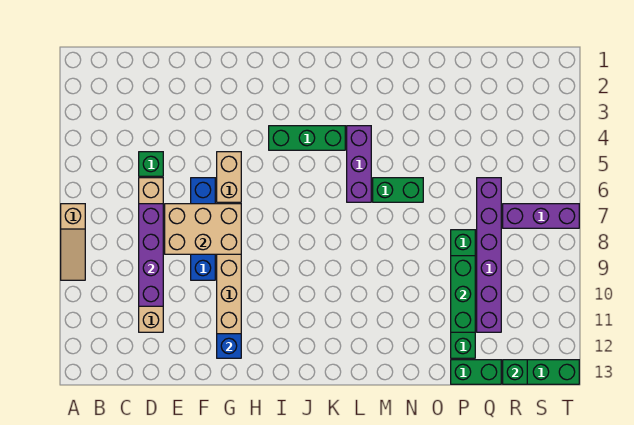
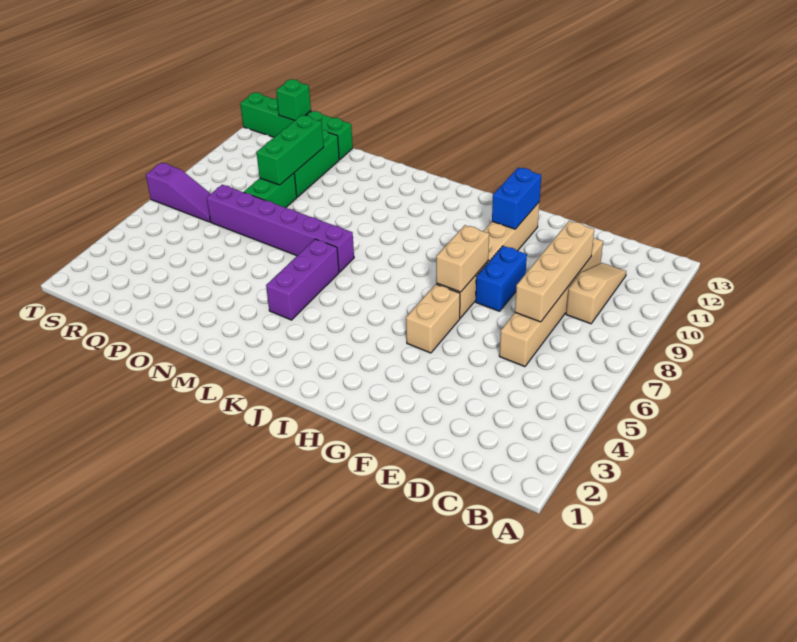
tan slope A7:A9 level 1 top 7 -> tan slope C9:C11 level 1 top 9
green brick D5 level 1 -> none
purple brick D7:D10 level 2 -> tan brick D7:D10 level 2
tan brick E7:G8 level 2 -> tan brick G7:G8 level 2
blue brick F6:F9 level 1 -> blue brick F8:F9 level 1
blue brick G12 level 2 -> blue brick G11:G12 level 2
green brick I4:K4 level 1 -> none
green brick M6:N6 level 1 -> none
purple brick Q6:Q11 level 1 -> purple brick L7:Q7 level 1
purple brick R7:T7 level 1 -> purple slope R7:T7 level 1 top T

